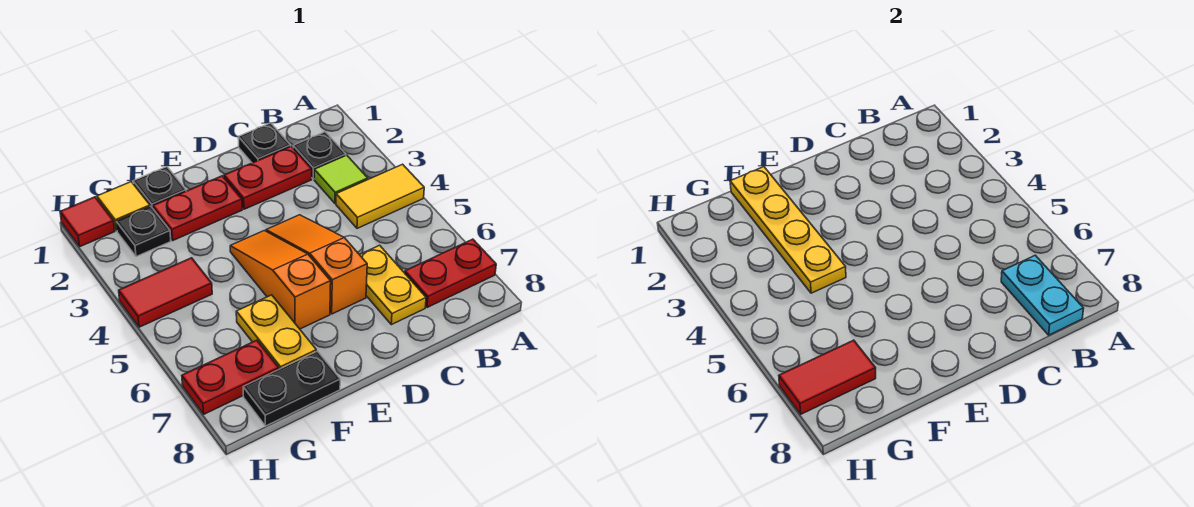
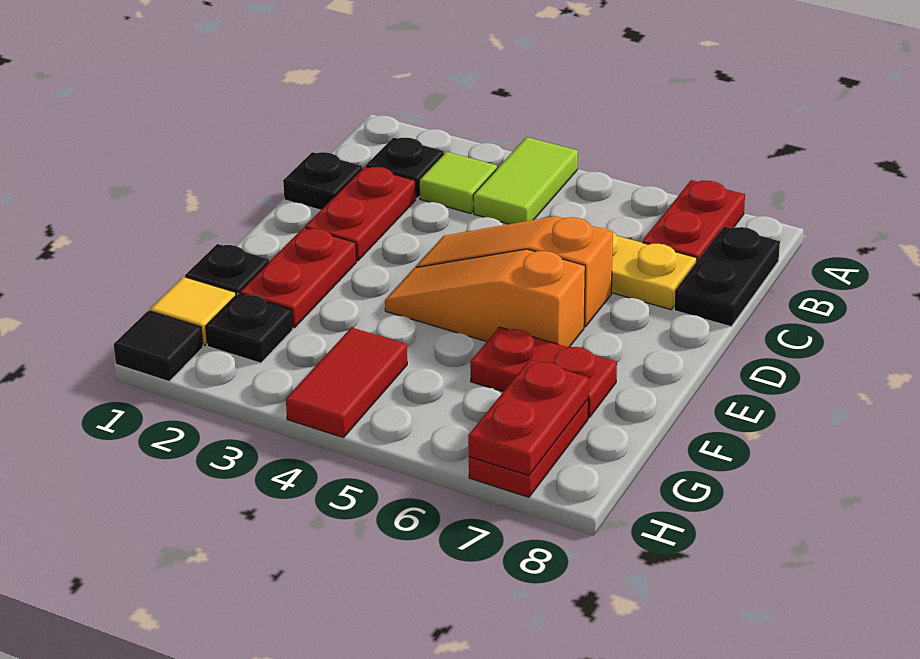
yellow tile A4:B4 level 1 -> lime tile A4:B4 level 1
cyan plate B7:B8 level 2 -> none
yellow plate F1:F4 level 2 -> none
yellow plate F6:F7 level 1 -> red plate F6:F7 level 1
black plate F8:G8 level 1 -> black plate B8:C8 level 1
red tile G7:H7 level 2 -> red plate G7:H7 level 2
red tile H1 level 1 -> black tile H1 level 1

